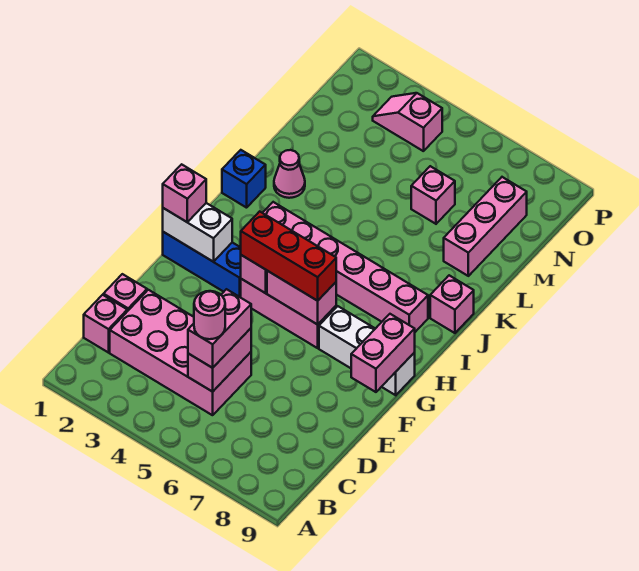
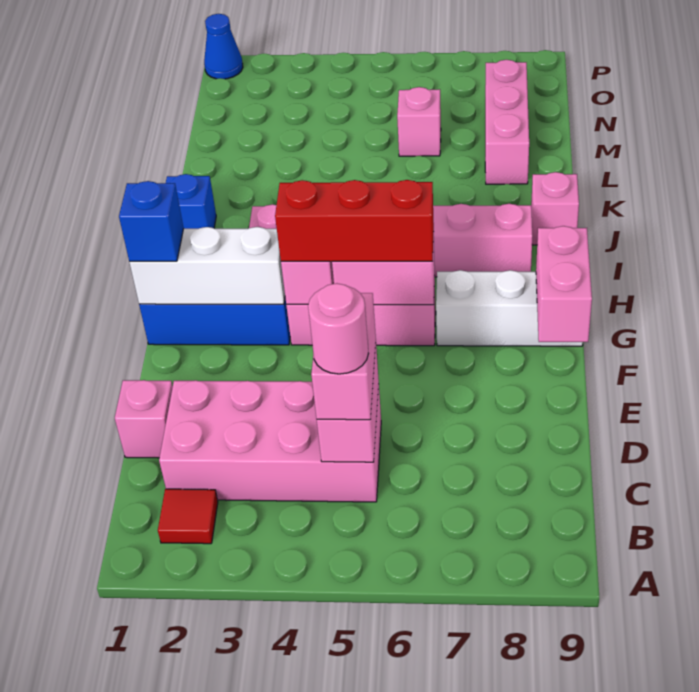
none -> red tile B2 level 1
pink brick C1 level 1 -> none
white brick G1:G2 level 2 -> white brick G1:G3 level 2
pink brick G1 level 3 -> blue brick G1 level 3
pink cone K2 level 1 -> none
pink slope O3:O4 level 1 top 4 -> none
none -> blue cone P1 level 1

